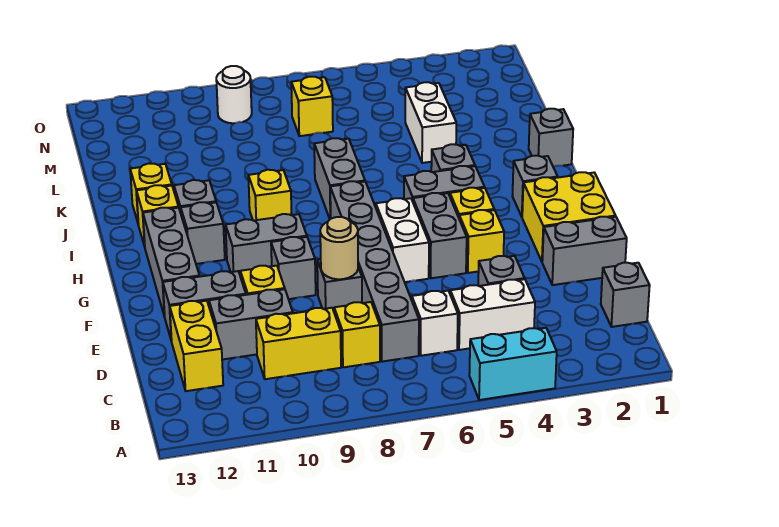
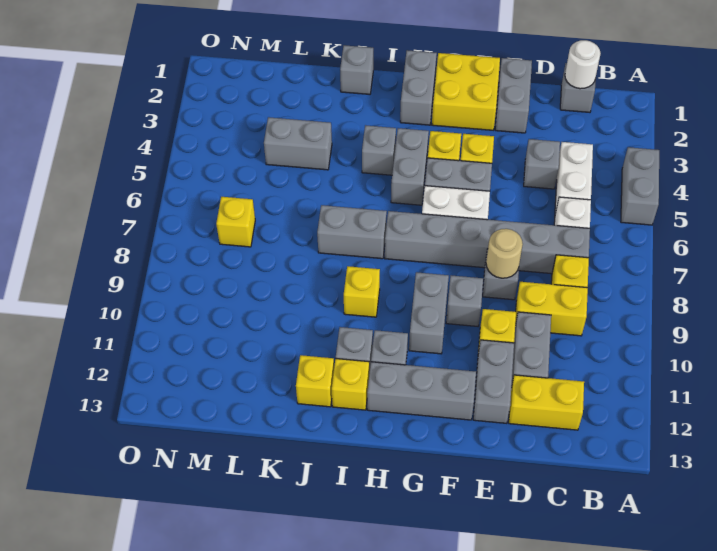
cyan brick A4:A5 level 1 -> grey brick A4:A5 level 1
yellow brick C9:C10 level 1 -> yellow brick C9:D9 level 1
grey brick H2 level 1 -> grey brick H1:H2 level 1
white brick K4:L4 level 1 -> grey brick K4:L4 level 1
white round brick N9 level 1 -> white round brick C1 level 2

